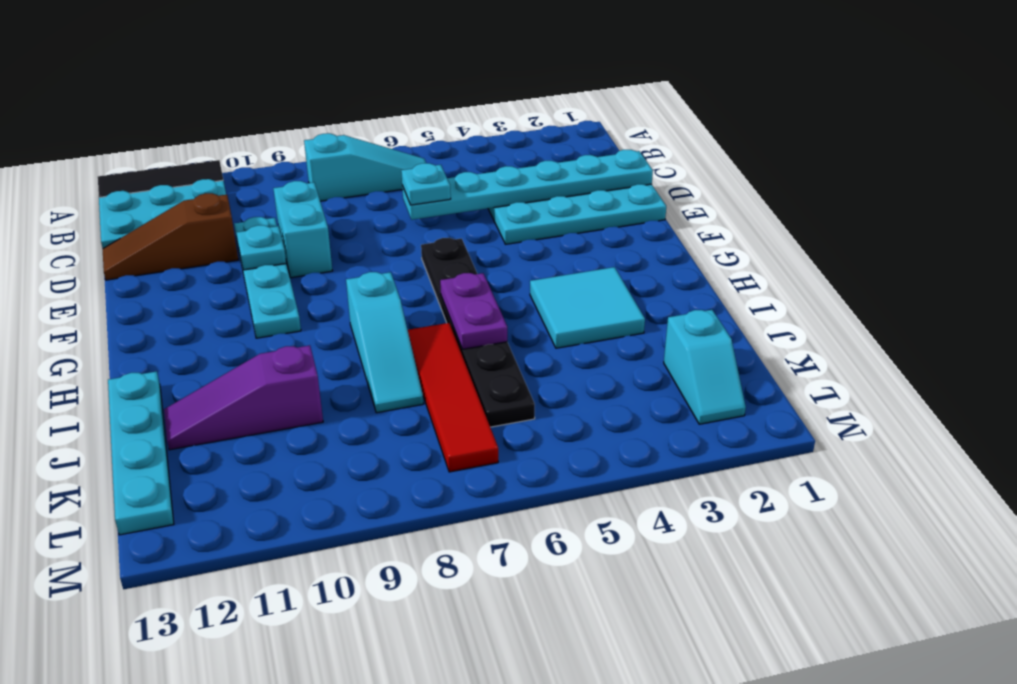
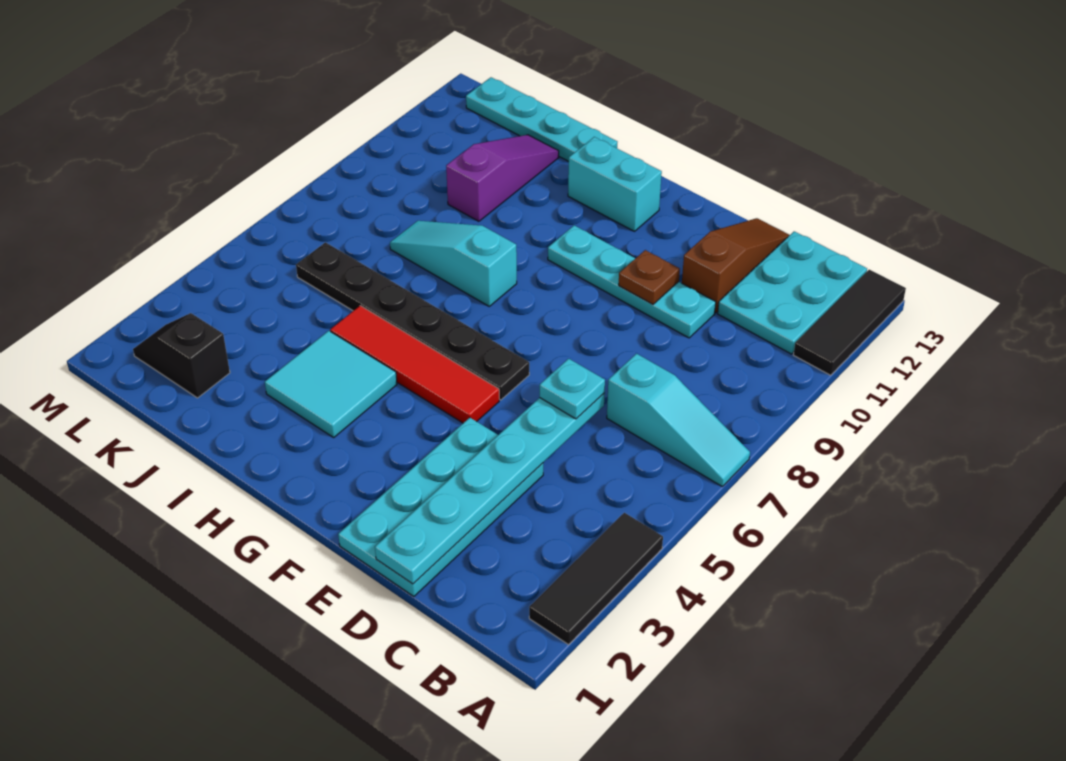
none -> black tile A2:A4 level 1
cyan slope B6:B8 level 1 top 8 -> cyan slope A7:C7 level 1 top C
cyan brick D9:E9 level 1 -> cyan brick G12:H12 level 1
cyan plate E10 level 2 -> brown plate E10 level 2
purple plate H6:I6 level 2 -> none
red tile I7:L7 level 1 -> red tile F5:I5 level 1
cyan slope K2:L2 level 1 top K -> black slope K2:L2 level 1 top K

